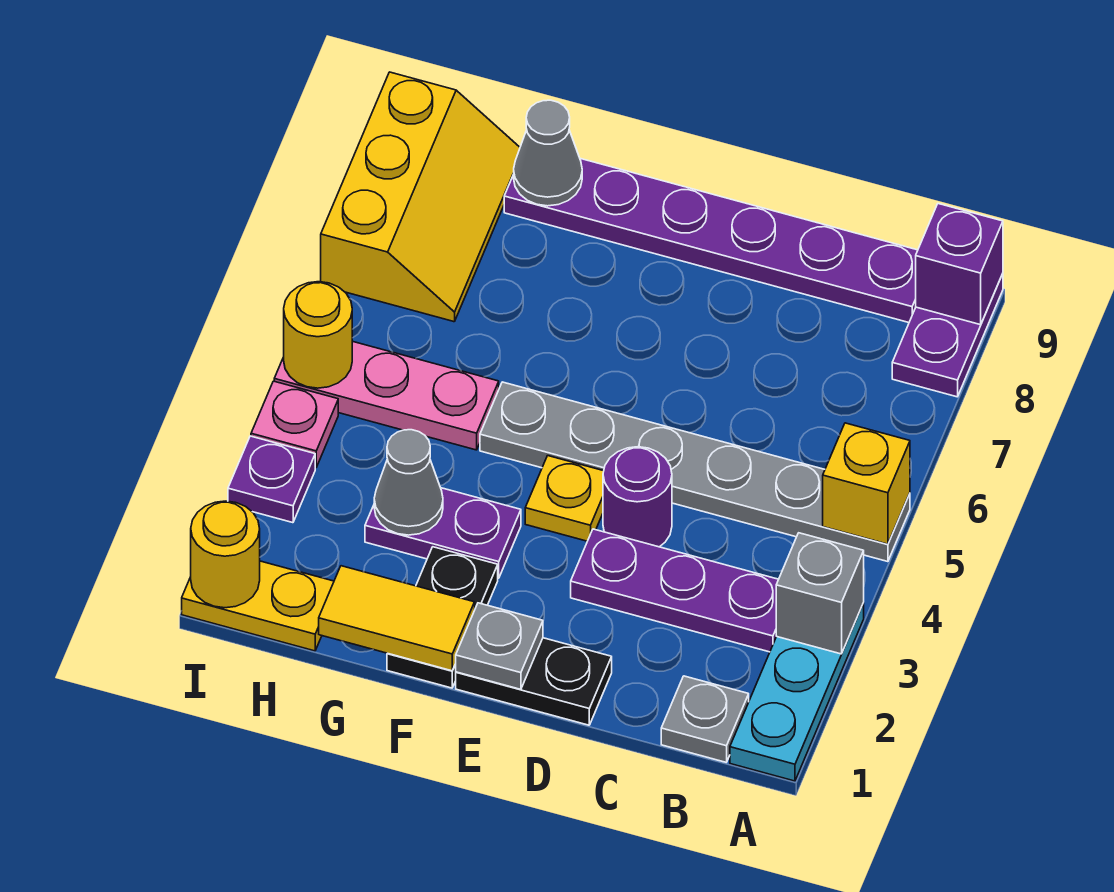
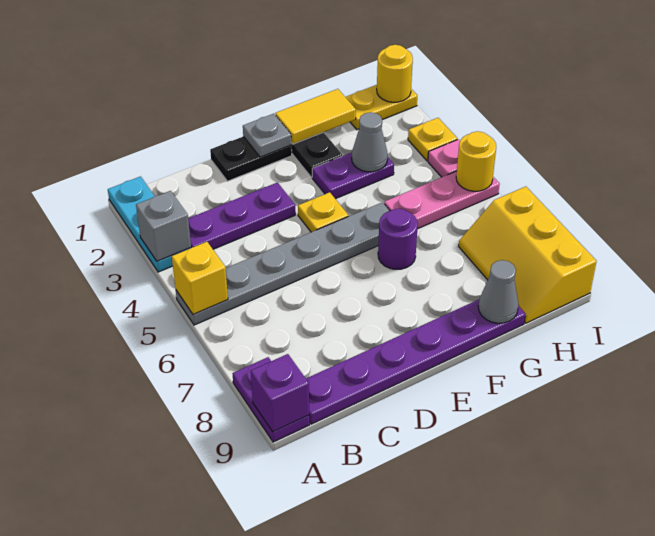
grey plate B1 level 1 -> none
purple round brick D4 level 1 -> purple round brick F6 level 1
purple plate I3 level 1 -> yellow plate I3 level 1

